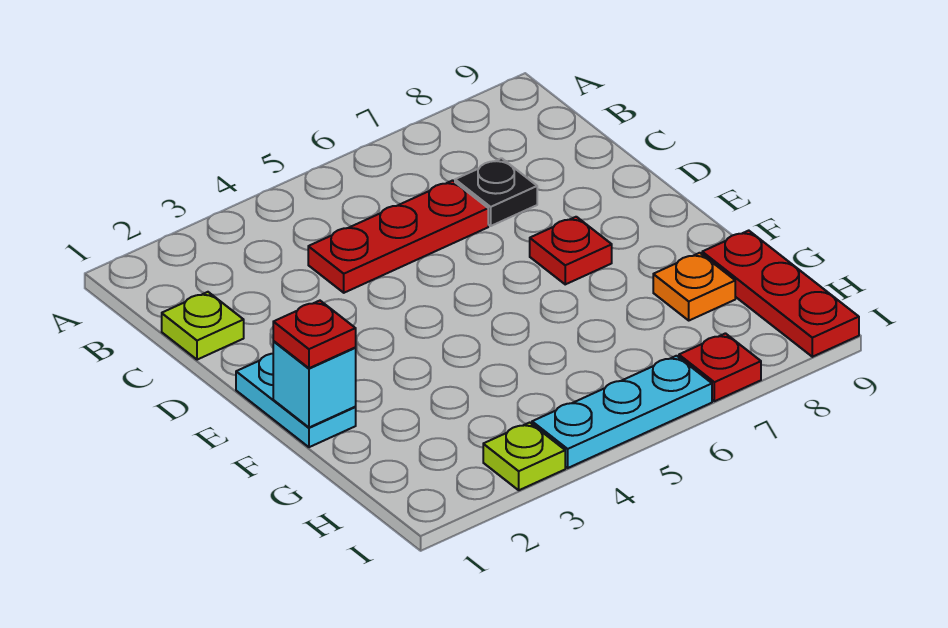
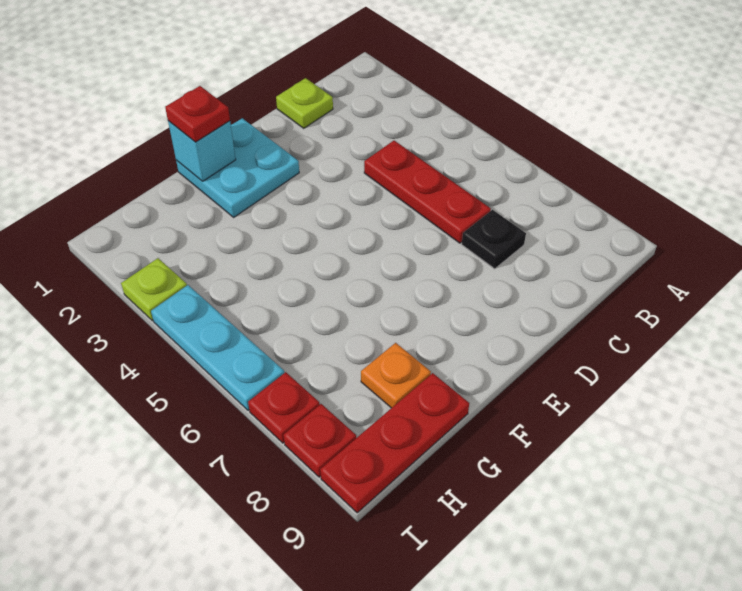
cyan plate E1:F1 level 1 -> cyan plate E1:F2 level 1
red plate E7 level 1 -> red plate I8 level 1

